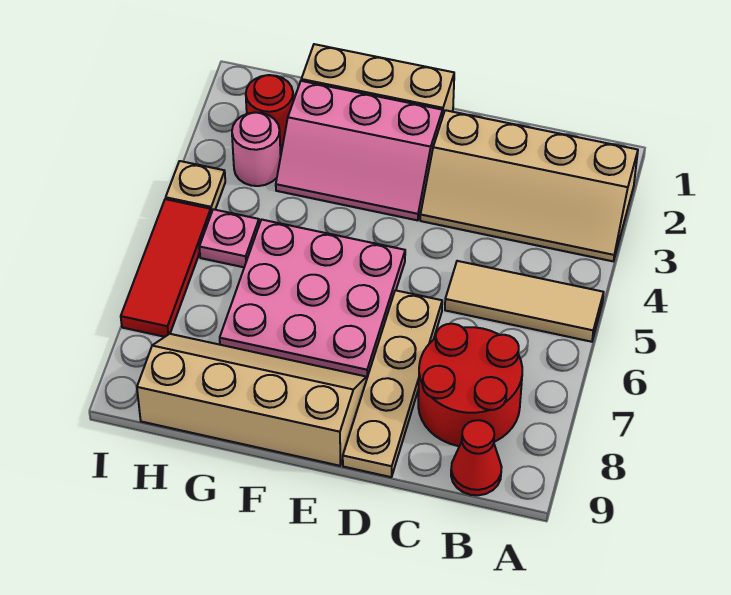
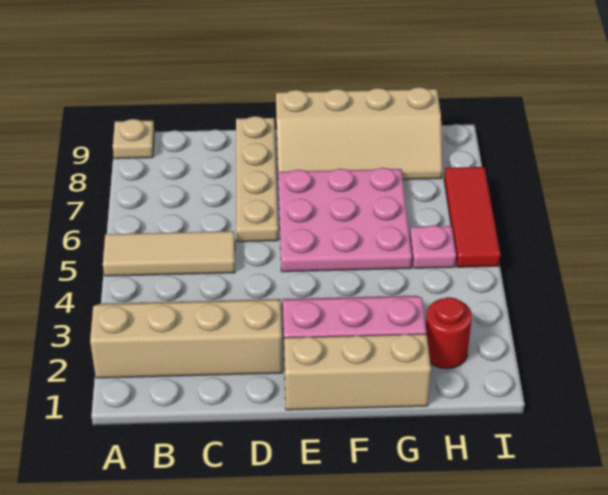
red round brick B7:C8 level 1 -> none
red cone B9 level 1 -> none
pink round brick H3 level 1 -> none
tan plate I4 level 1 -> tan plate A9 level 1

